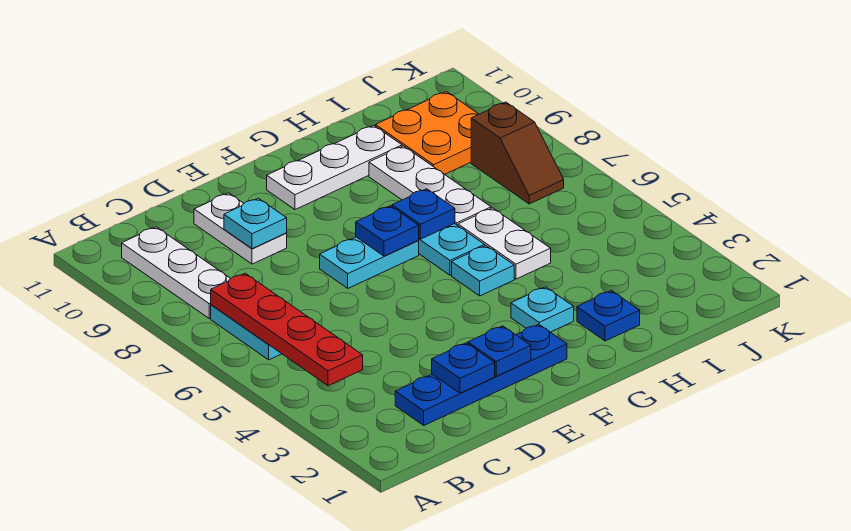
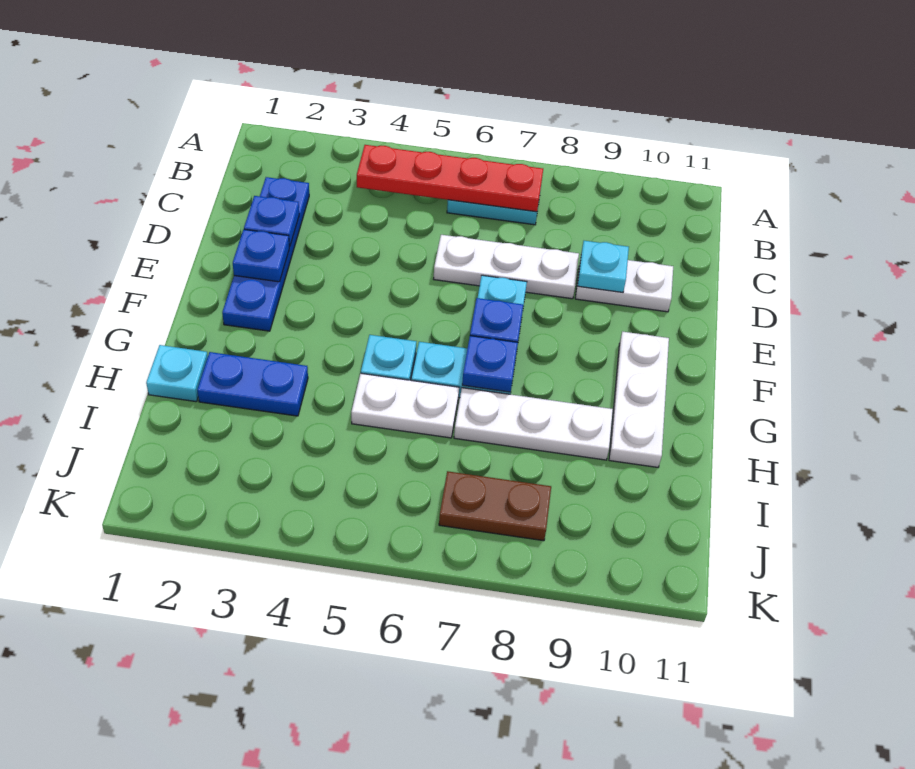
white plate B8:B10 level 1 -> white plate D6:D8 level 1
cyan plate G3 level 1 -> cyan plate H1 level 1
blue plate H2 level 1 -> blue plate H2:H3 level 1
orange plate I9:J10 level 1 -> none
brown slope J7:J8 level 1 top 8 -> brown plate J7:J8 level 1

